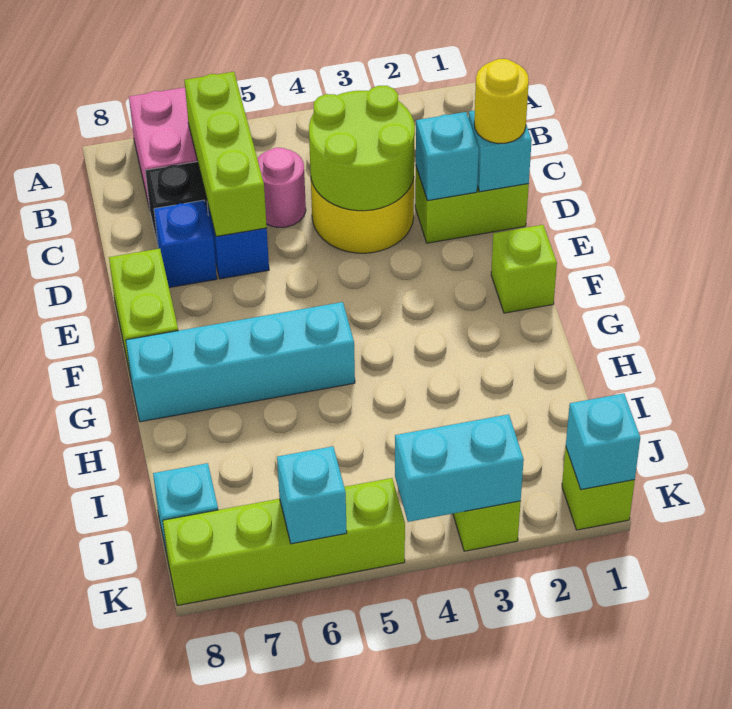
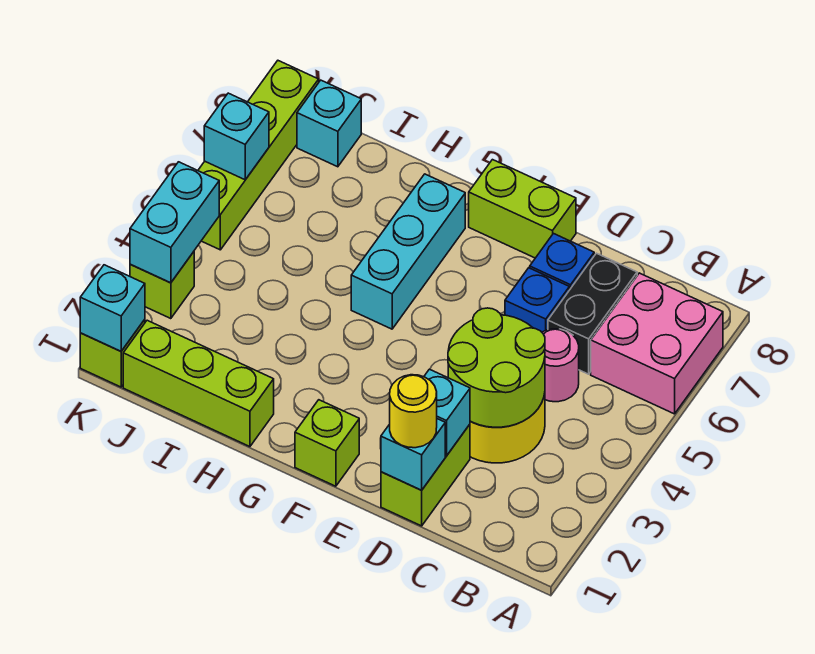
lime brick B6:D6 level 2 -> lime brick H1:J1 level 1
cyan brick G5:G8 level 1 -> cyan brick G5:G7 level 1

